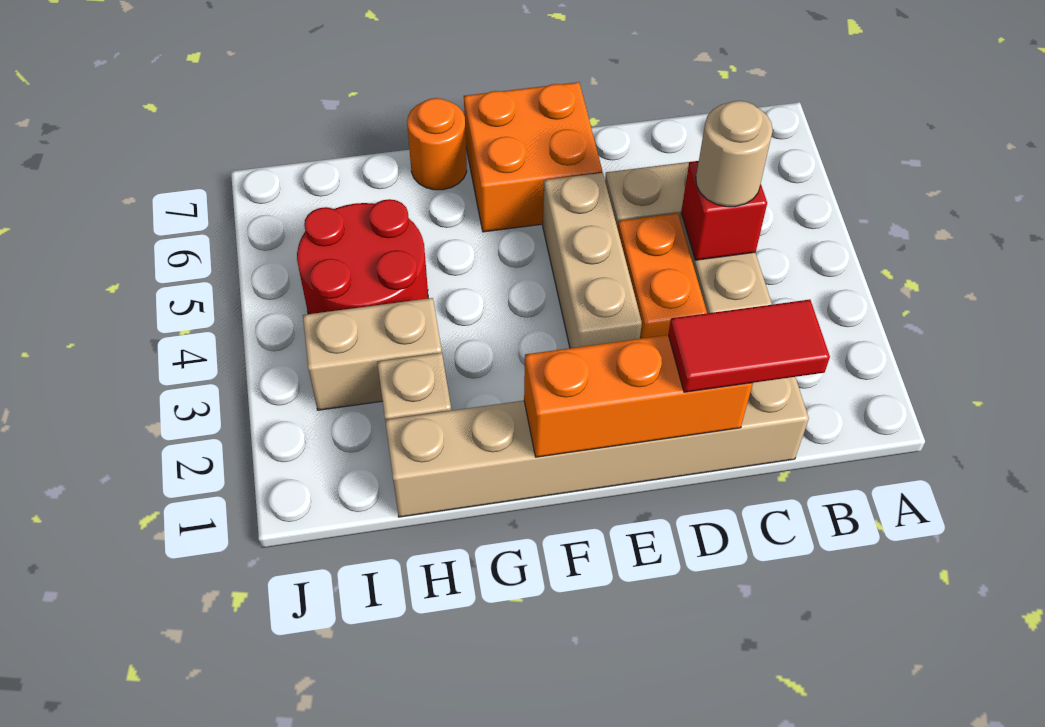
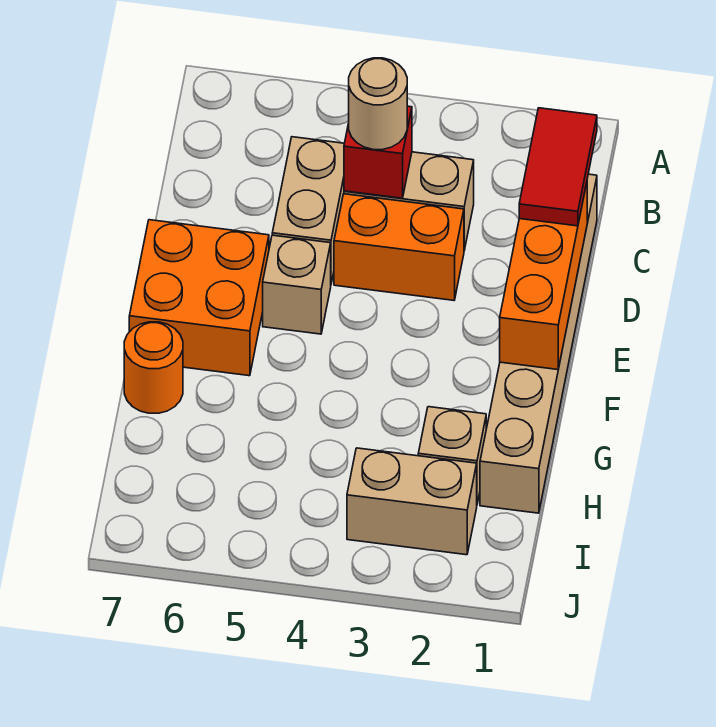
tan brick E3:E5 level 1 -> tan brick E5 level 1
tan brick H3:I3 level 1 -> tan brick I2:I3 level 1
red round brick H4:I5 level 1 -> none

